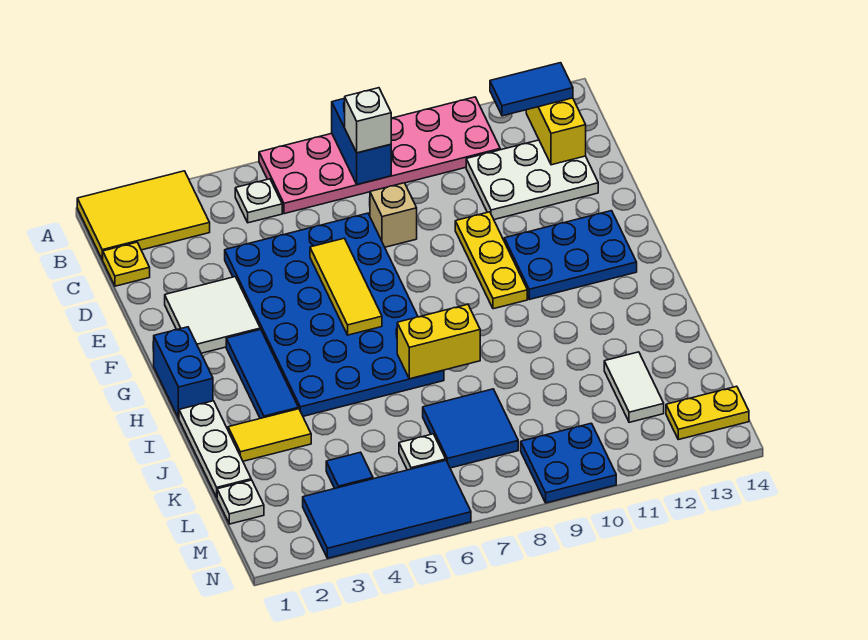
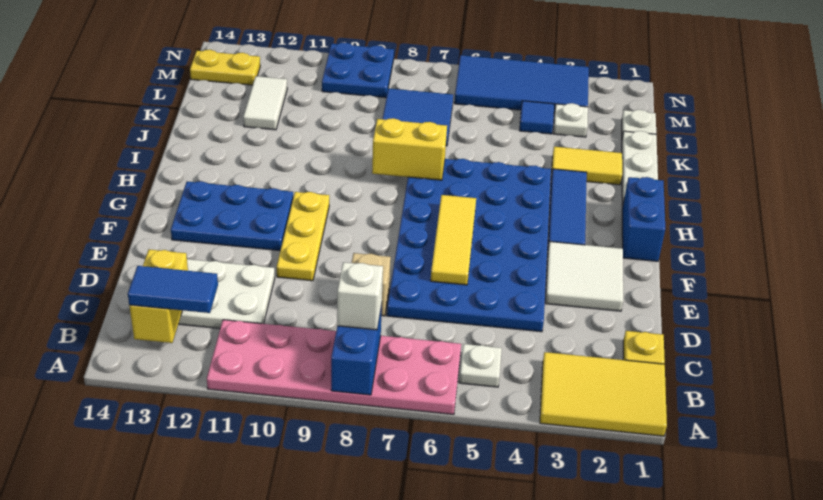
white plate L6 level 1 -> white plate L3 level 1

